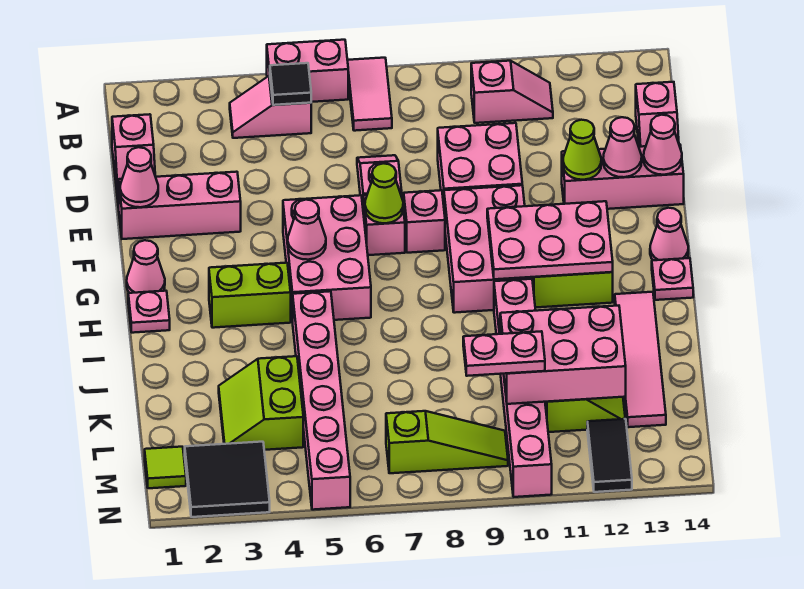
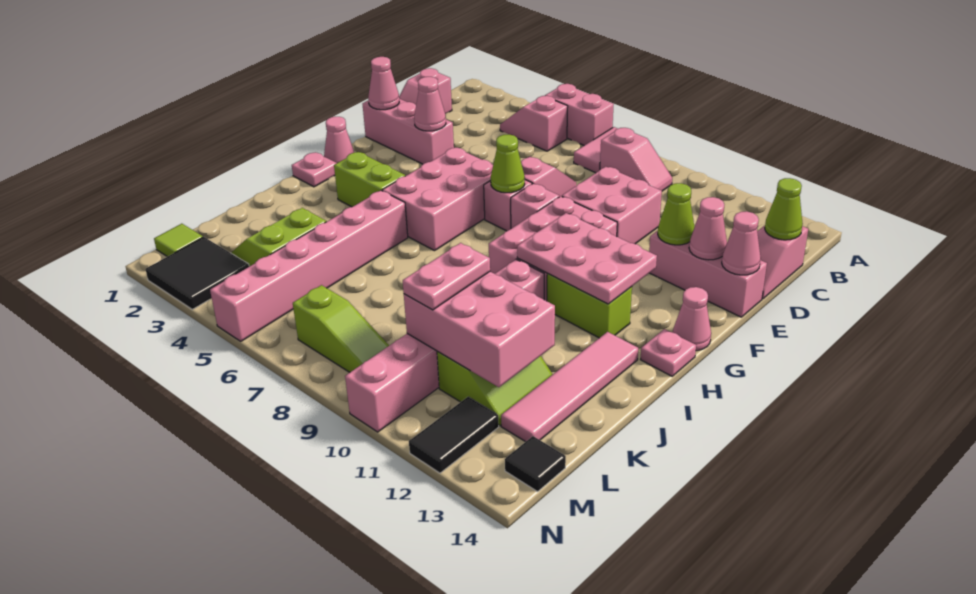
black tile B5 level 2 -> black tile M14 level 1
pink slope B10:B11 level 1 top 10 -> pink slope B8:B9 level 1 top 8
none -> lime cone C14 level 2
pink cone G5 level 2 -> pink cone E3 level 2
pink plate L9:L10 level 3 -> pink plate K10:L10 level 3

